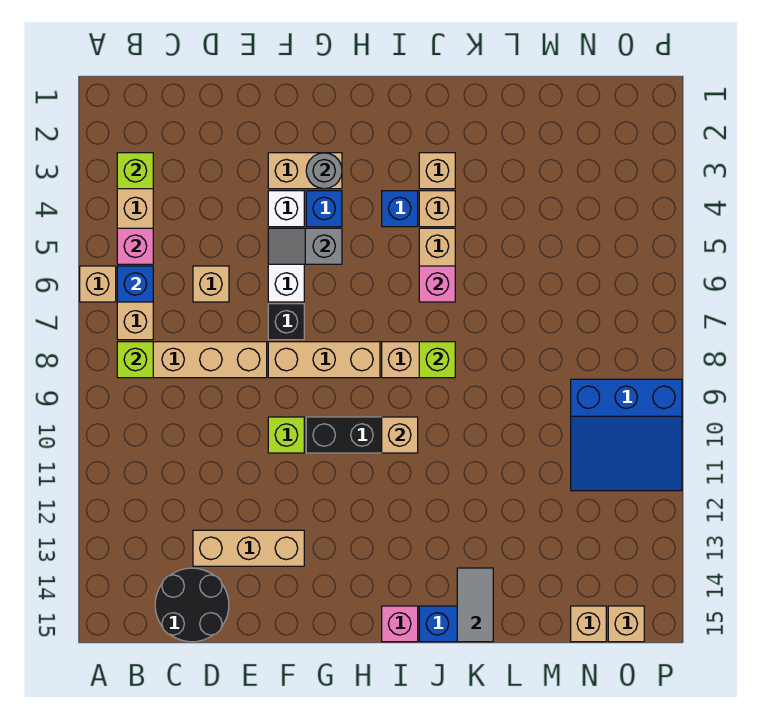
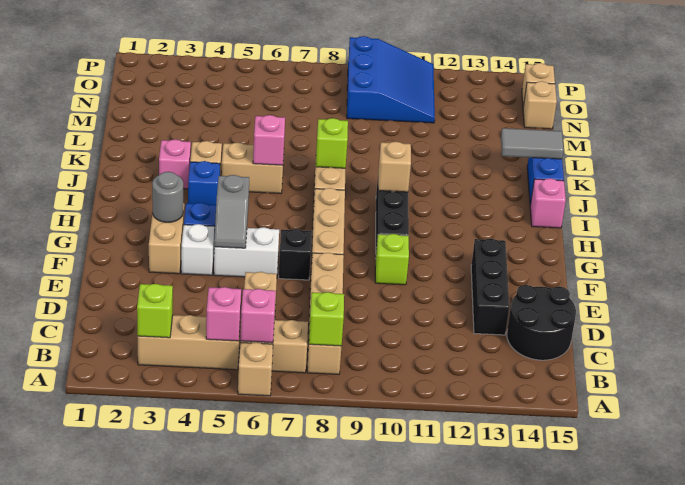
blue brick B6 level 2 -> pink brick B6 level 2
tan brick D13:F13 level 1 -> black brick D13:F13 level 1
tan brick J3 level 1 -> pink brick J3 level 1

